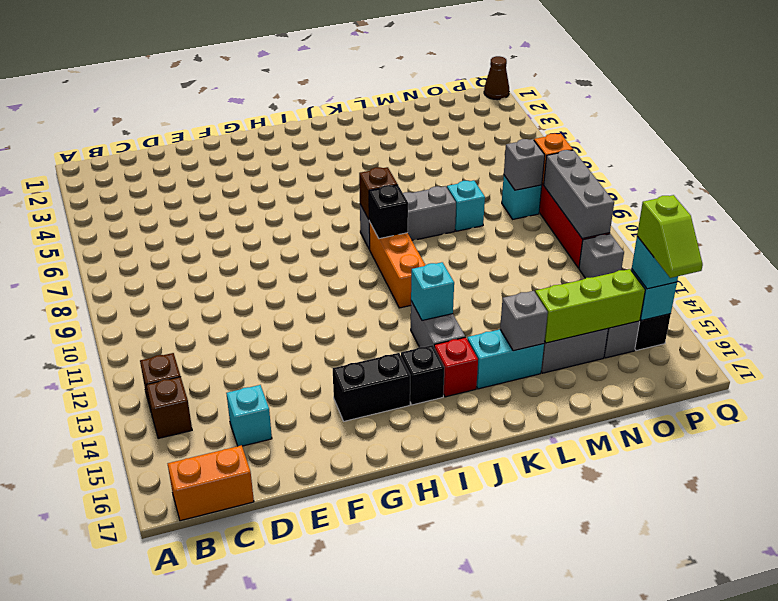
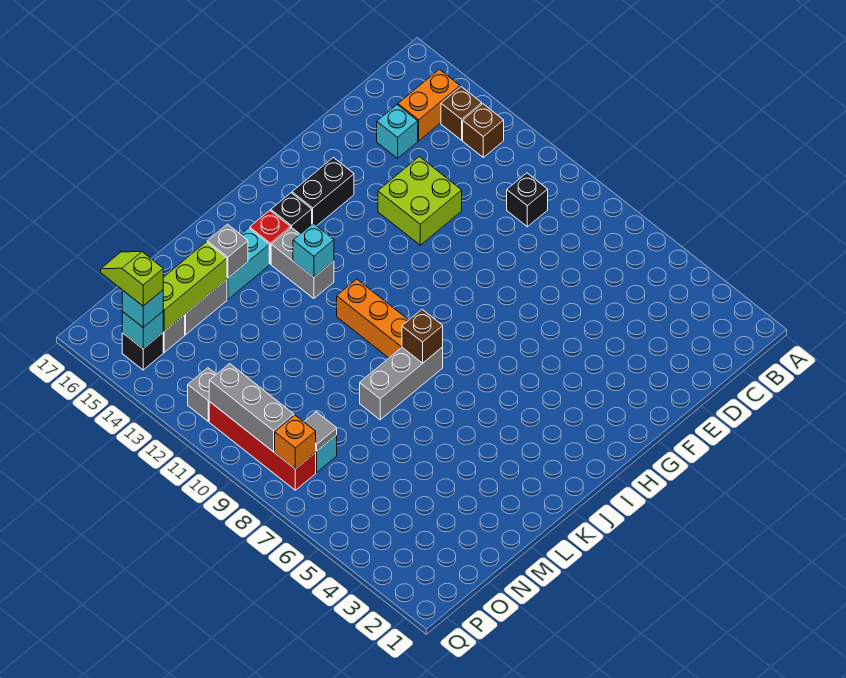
orange brick B17:C17 level 1 -> orange brick B15:C15 level 1
none -> lime brick E12:F13 level 1
black brick J9 level 2 -> black brick C10 level 1
cyan brick M8 level 1 -> none
grey brick O8 level 2 -> grey tile O8 level 2
brown cone Q1 level 1 -> none

